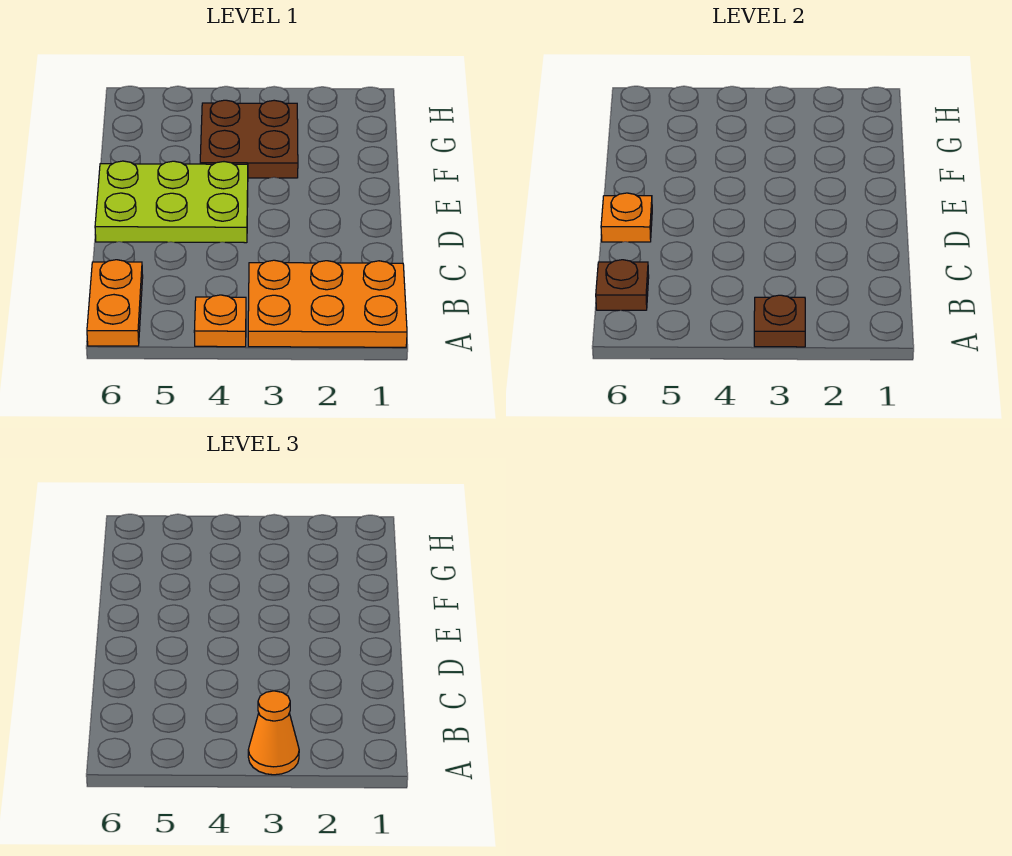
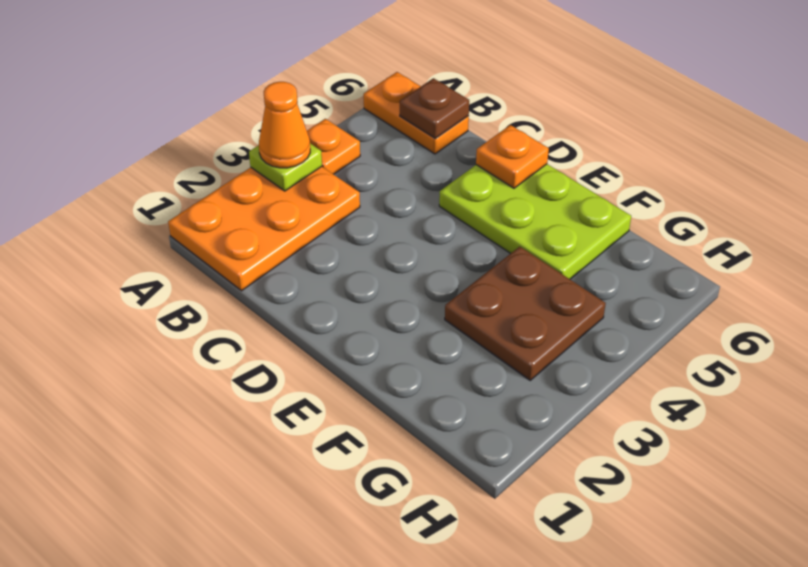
brown plate A3 level 2 -> lime plate A3 level 2
lime plate D4:E6 level 1 -> lime plate D5:F6 level 1

